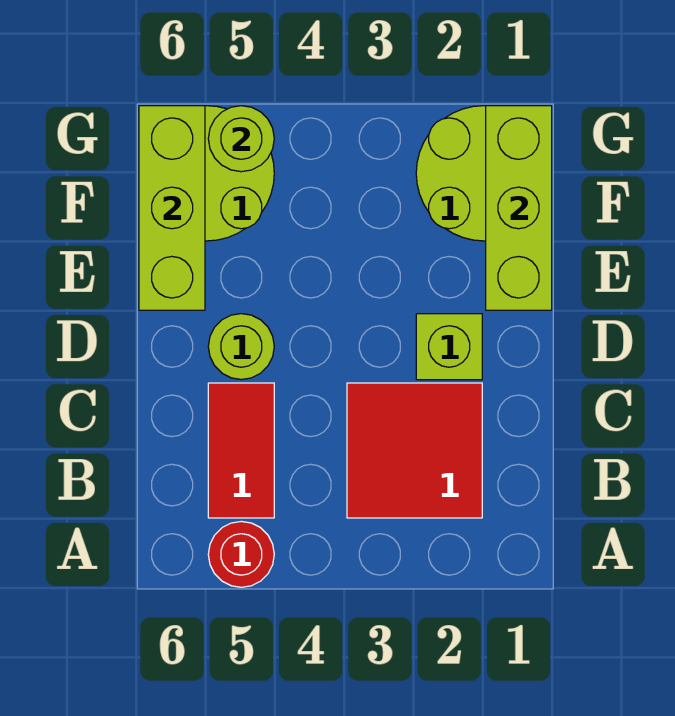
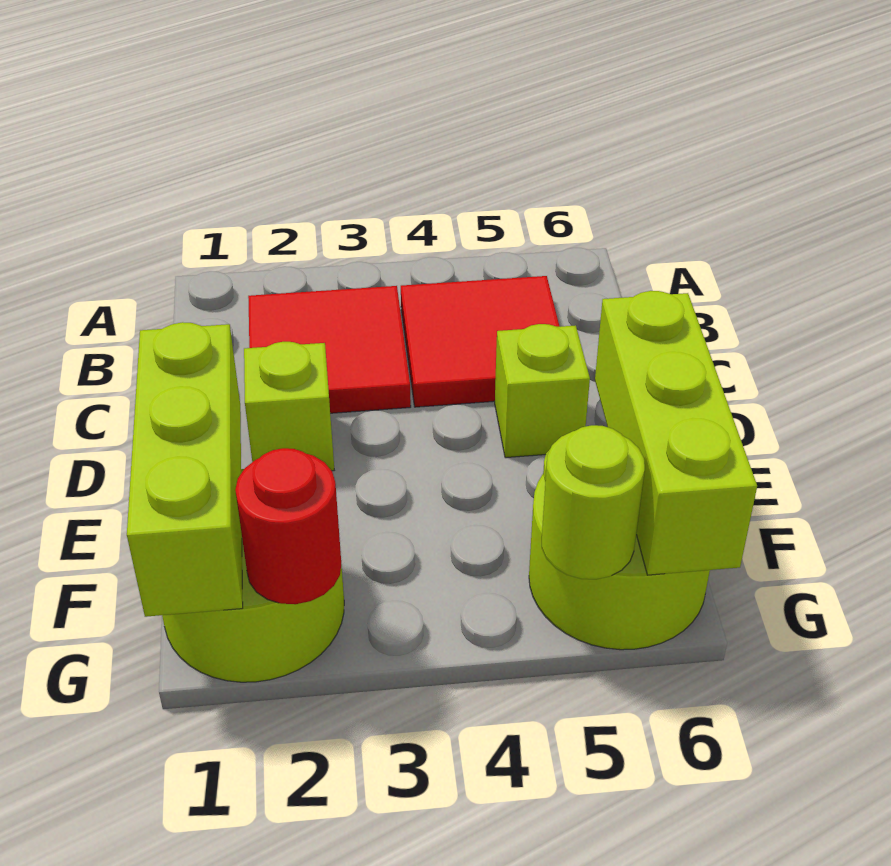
red round brick A5 level 1 -> red round brick G2 level 2
red tile B5:C5 level 1 -> red tile B4:C5 level 1
lime round brick D5 level 1 -> lime brick D5 level 1

